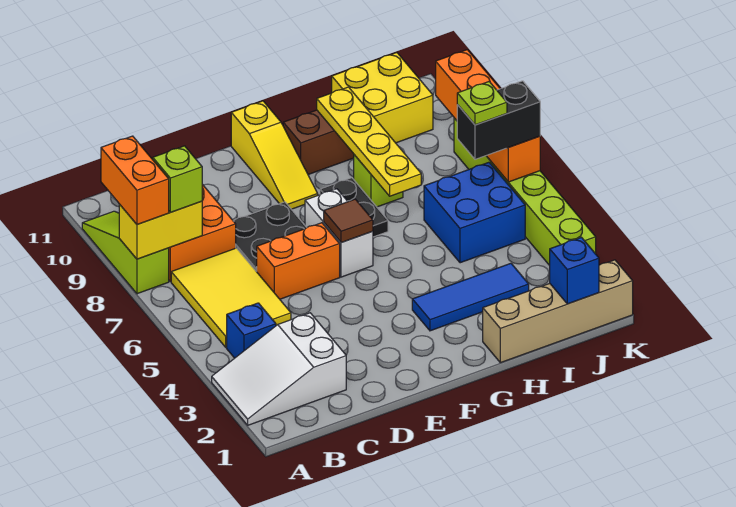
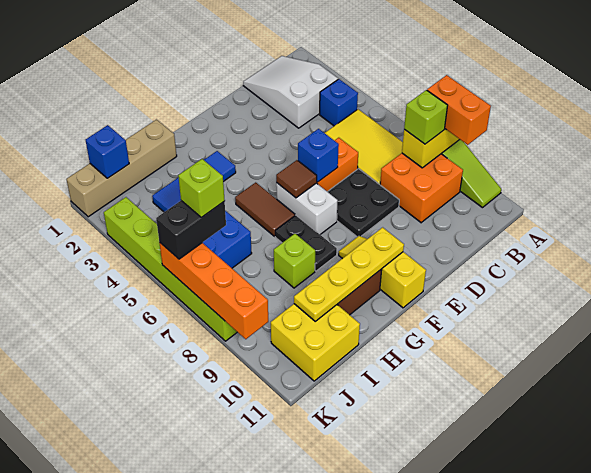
white slope A2:C3 level 1 top C -> white slope B1:C3 level 1 top 3
none -> blue brick E6 level 2
none -> brown tile G5:G6 level 1
yellow plate H7:H10 level 2 -> yellow plate F10:I10 level 2
lime plate J6 level 4 -> lime brick J6 level 4

